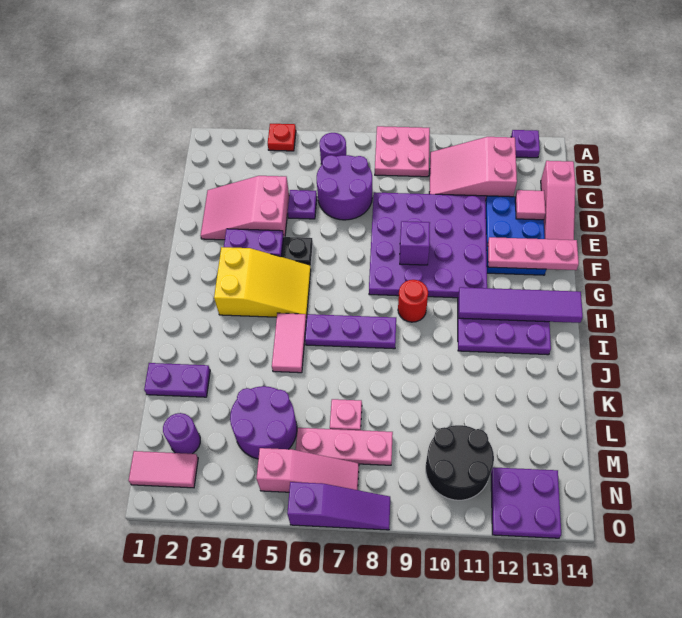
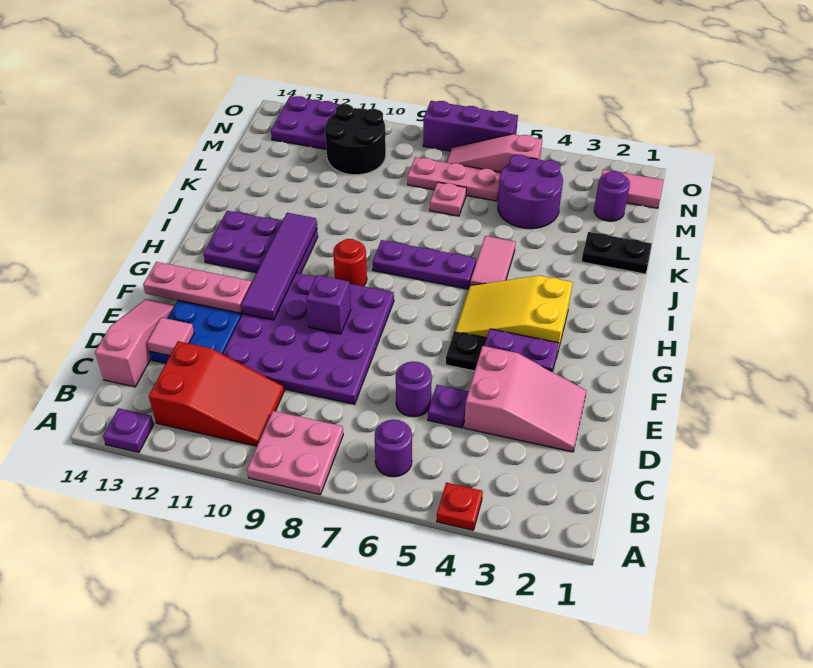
pink slope B10:C12 level 1 top 12 -> red slope B10:C12 level 1 top 12
purple round brick C6:D7 level 1 -> purple round brick D6 level 1
purple tile H11:H14 level 2 -> purple tile F11:I11 level 2
purple plate K1:K2 level 1 -> black plate K1:K2 level 1
purple slope O6:O8 level 1 top 6 -> purple brick O6:O8 level 1

